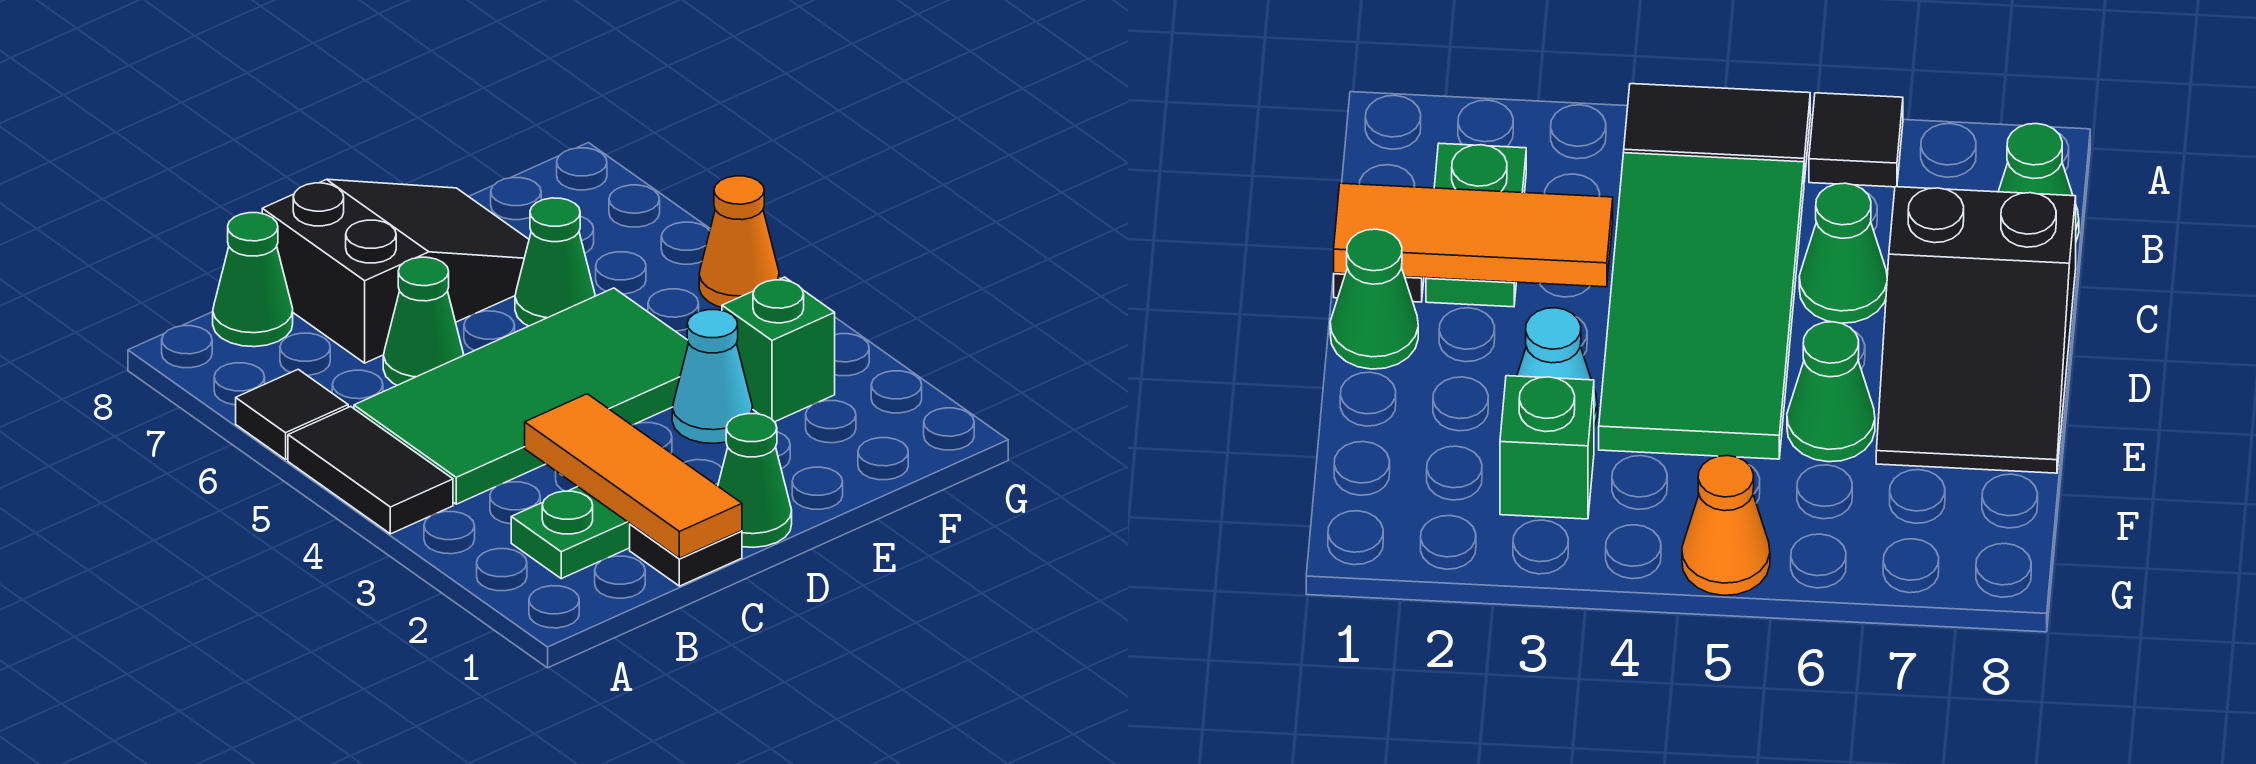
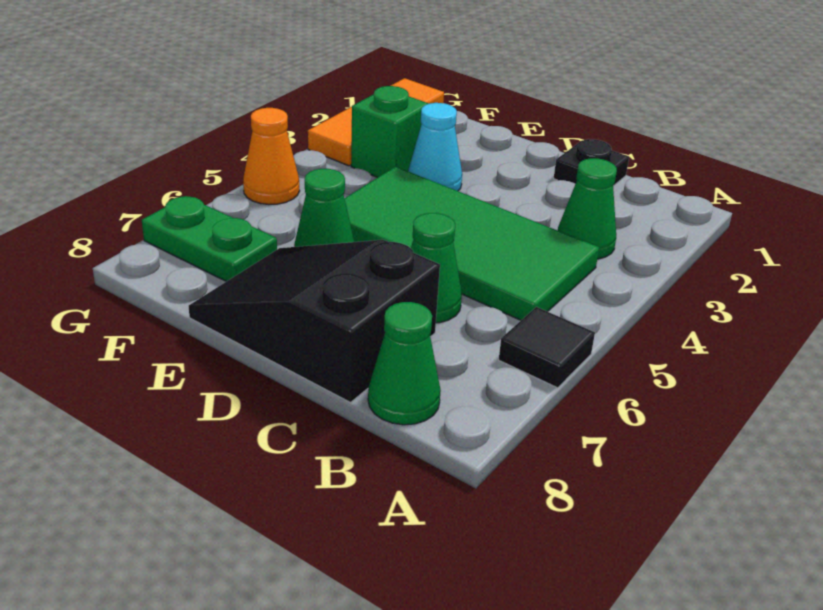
black tile A4:A5 level 1 -> none
green plate B2:C2 level 1 -> green plate F7:G7 level 1
orange tile C1:C3 level 2 -> orange tile G1:G3 level 1
green cone D1 level 1 -> green cone B3 level 1

